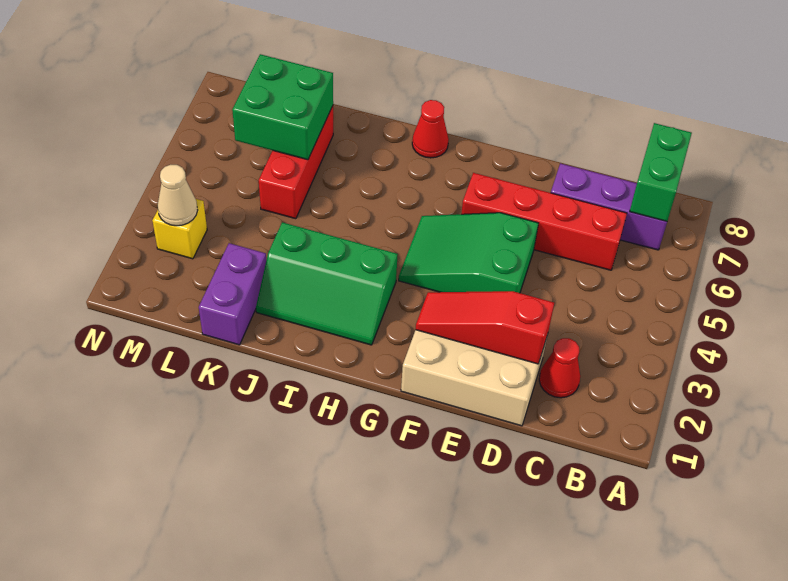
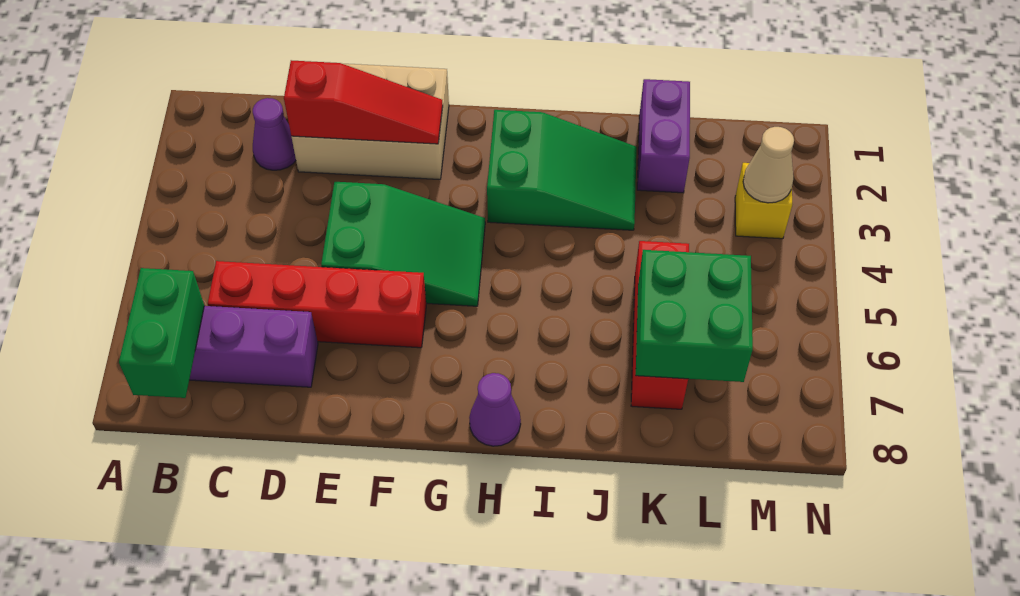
red cone C2 level 1 -> purple cone C2 level 1
green slope H2:J3 level 1 top 3 -> green slope H2:J3 level 1 top H
red cone H8 level 1 -> purple cone H8 level 1

